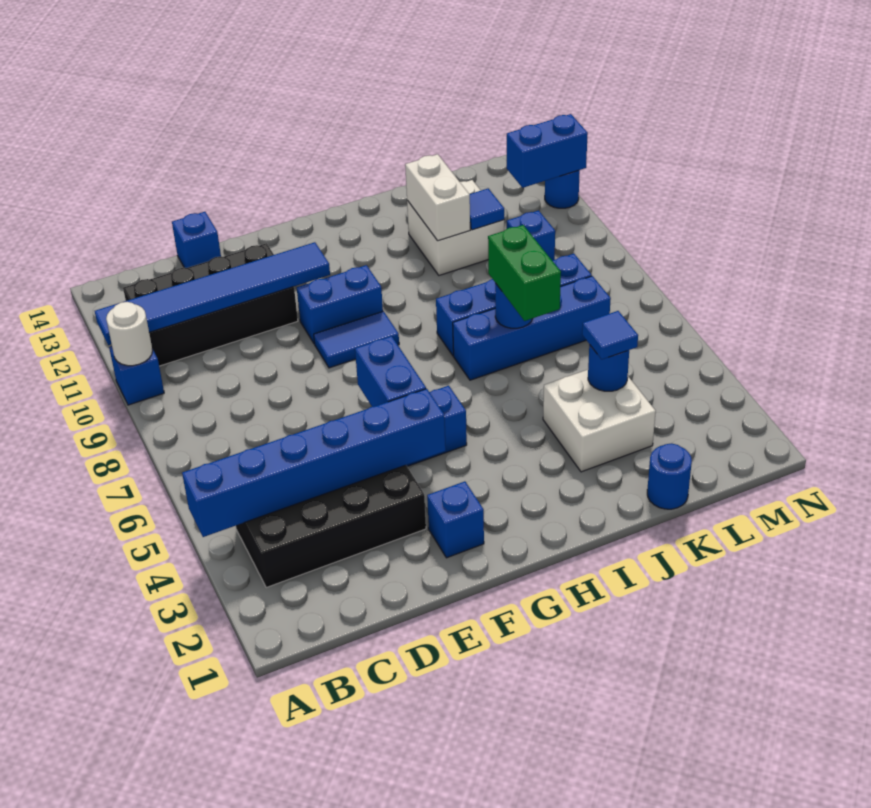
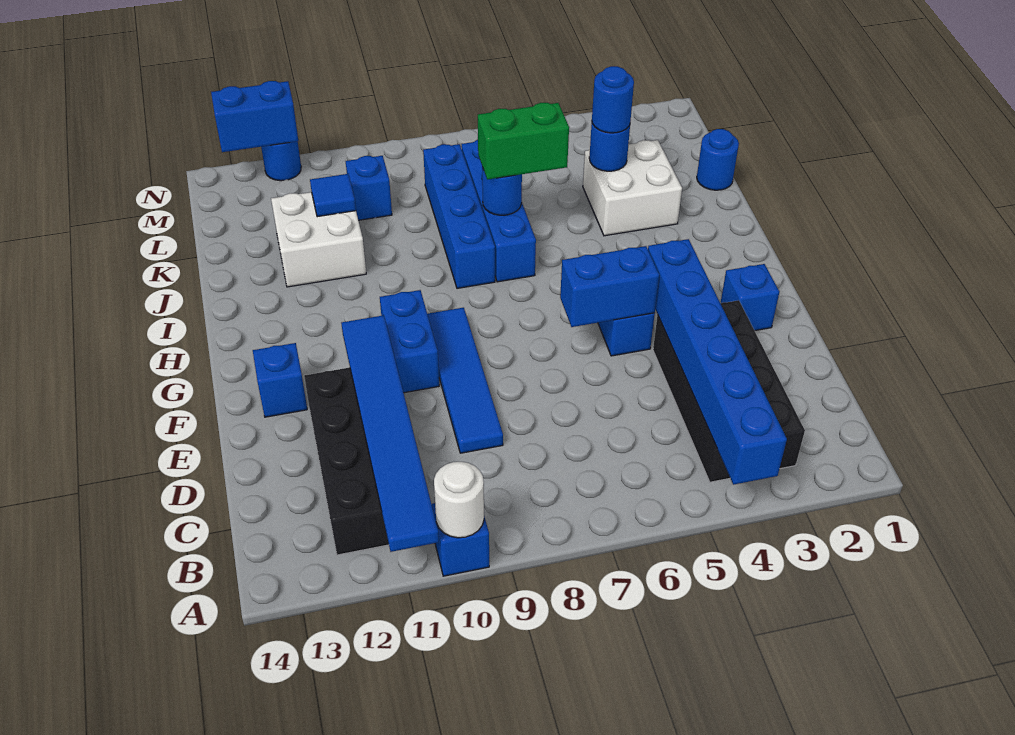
blue brick D14 level 1 -> blue brick F13 level 1
blue tile F9:G9 level 1 -> blue tile D9:G9 level 1
white brick J11:J12 level 2 -> none
blue tile K4 level 3 -> blue round brick K4 level 3
blue brick M12:N12 level 2 -> blue brick N12:N13 level 2

